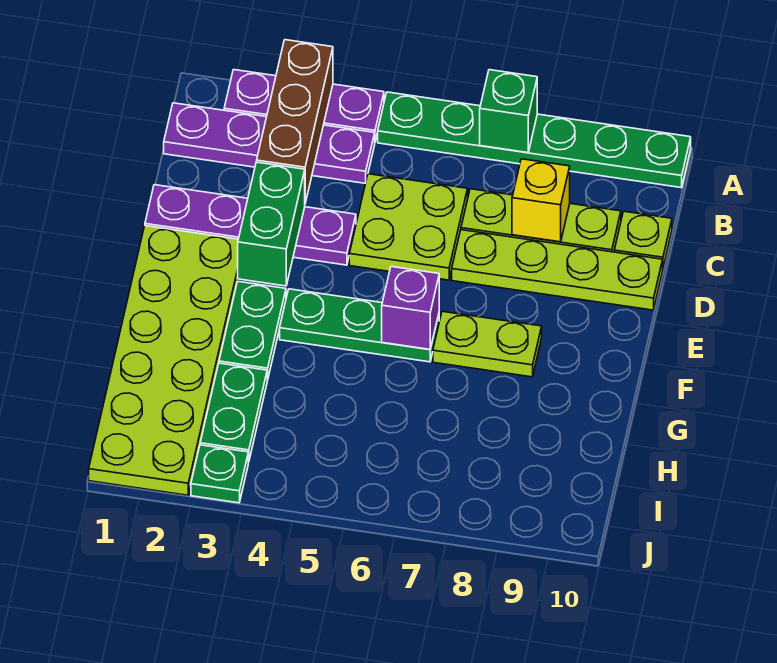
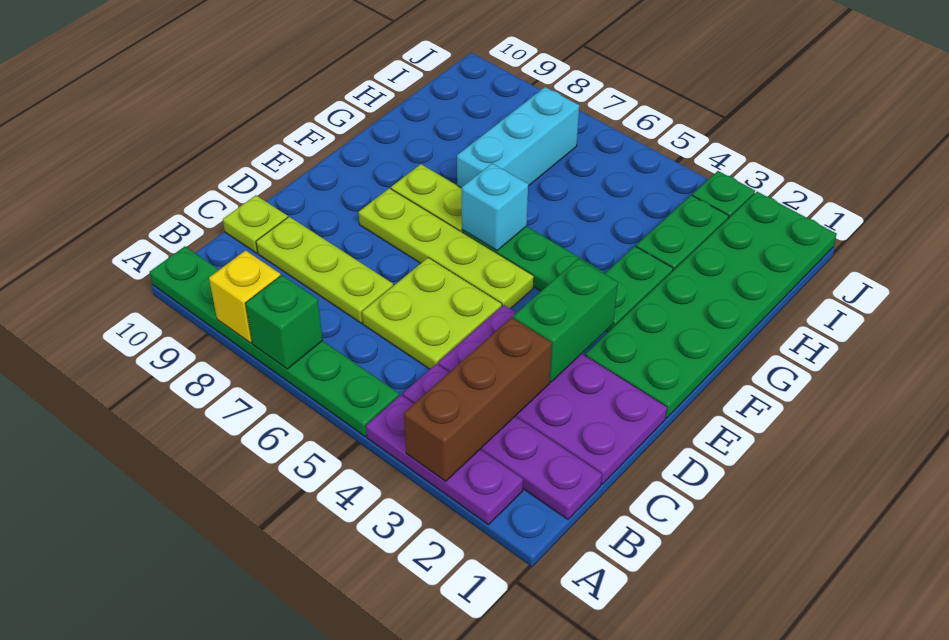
yellow brick C8 level 2 -> yellow brick A8 level 2
purple plate D1:D4 level 1 -> purple plate C1:D4 level 1
lime plate D7:D10 level 1 -> lime plate E5:E8 level 1
lime plate E1:J2 level 1 -> green plate E1:J2 level 1
purple brick F6 level 2 -> cyan brick F6 level 2
none -> cyan brick G7:I7 level 1

